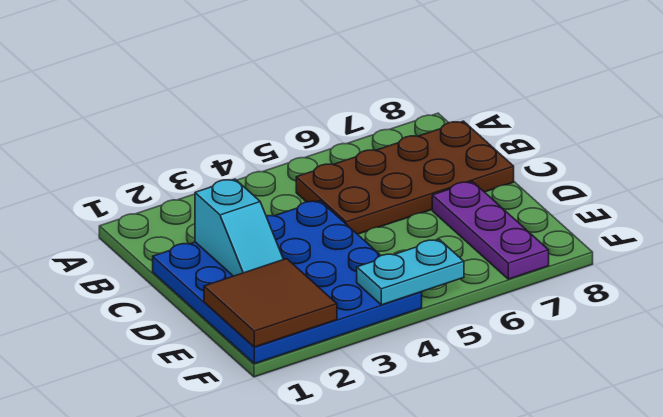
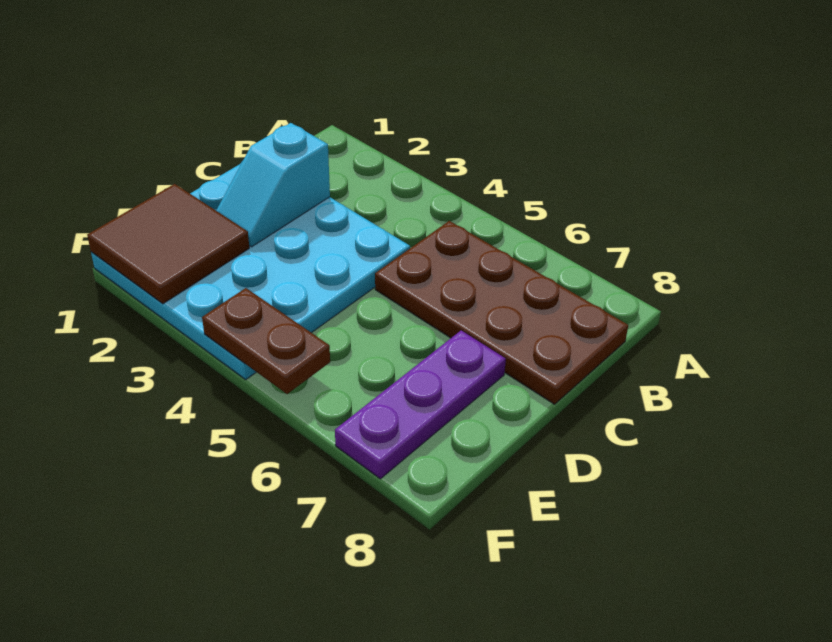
blue plate C1:F4 level 1 -> cyan plate C1:F4 level 1
cyan plate F4:F5 level 2 -> brown plate F4:F5 level 2

